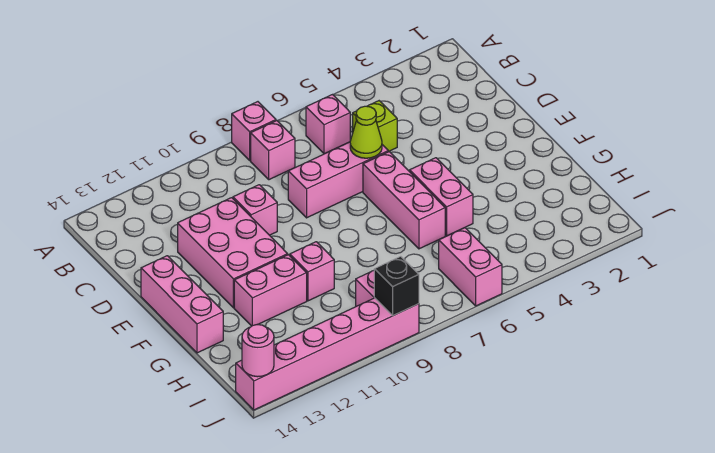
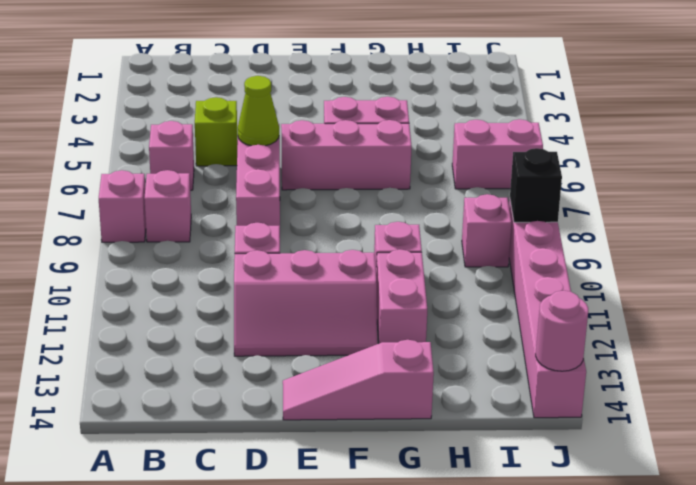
pink brick D11:F12 level 1 -> pink slope D11:F12 level 1 top 11
pink brick E14:G14 level 1 -> pink slope E14:G14 level 1 top G

